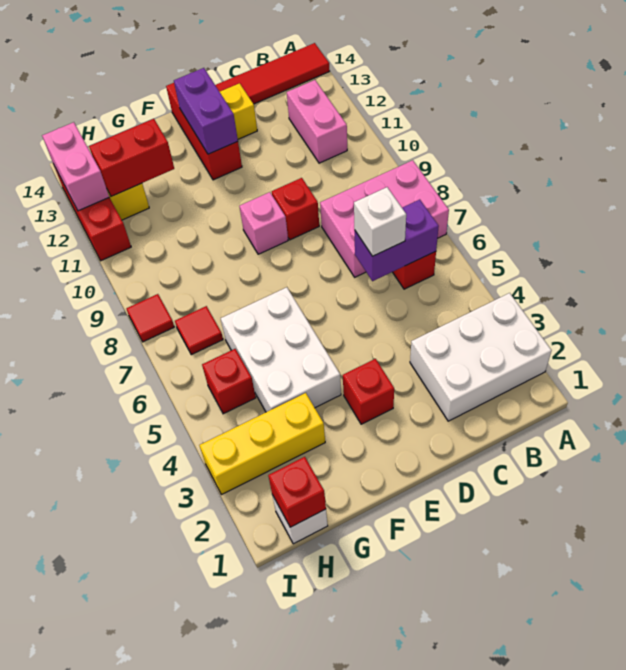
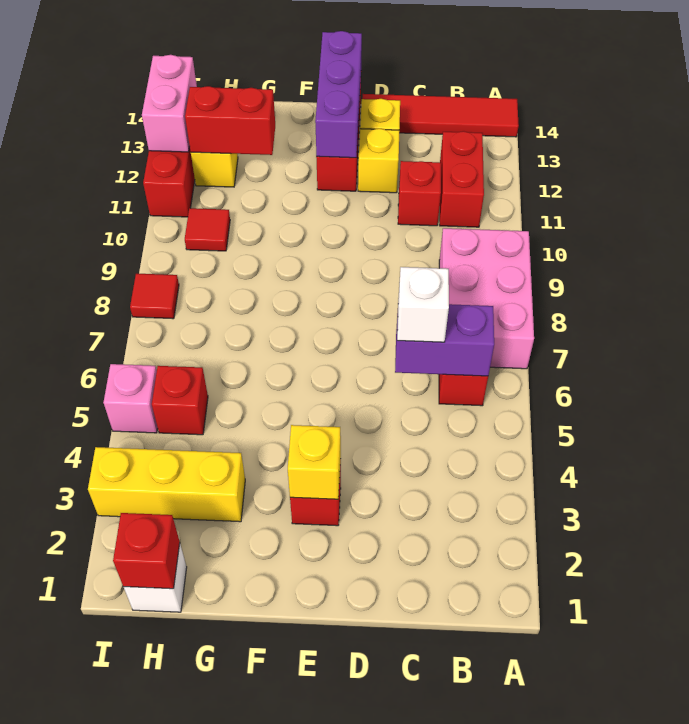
white brick A2:C3 level 1 -> none
pink brick A7:C8 level 1 -> pink brick A7:B9 level 1
pink brick B11:B12 level 1 -> red brick B11:B12 level 1
red brick D9 level 1 -> red brick C11 level 1
none -> yellow brick D12 level 1
none -> yellow brick E3 level 2
pink brick E9 level 1 -> pink brick I5 level 1
purple brick E12:E13 level 2 -> purple brick E12:E14 level 2
white brick F4:G6 level 1 -> none
red tile H7 level 1 -> red tile H10 level 1

